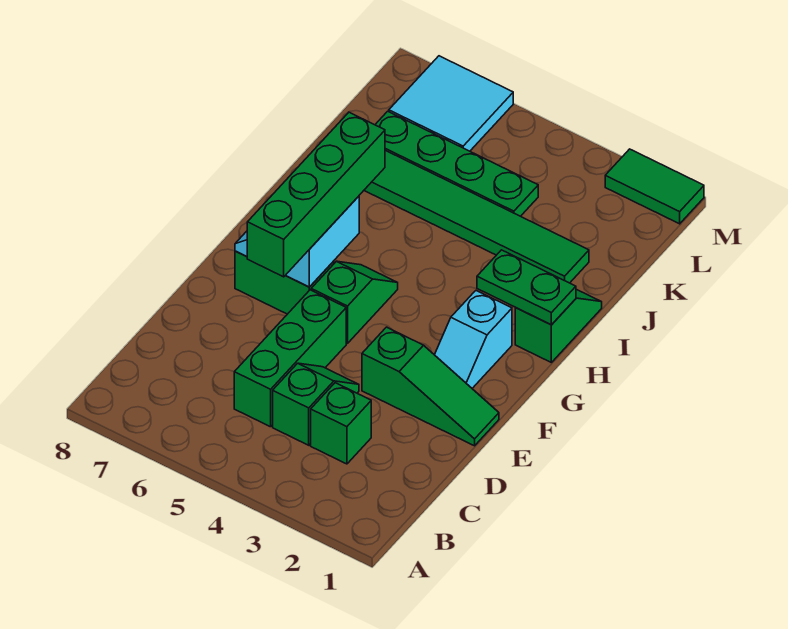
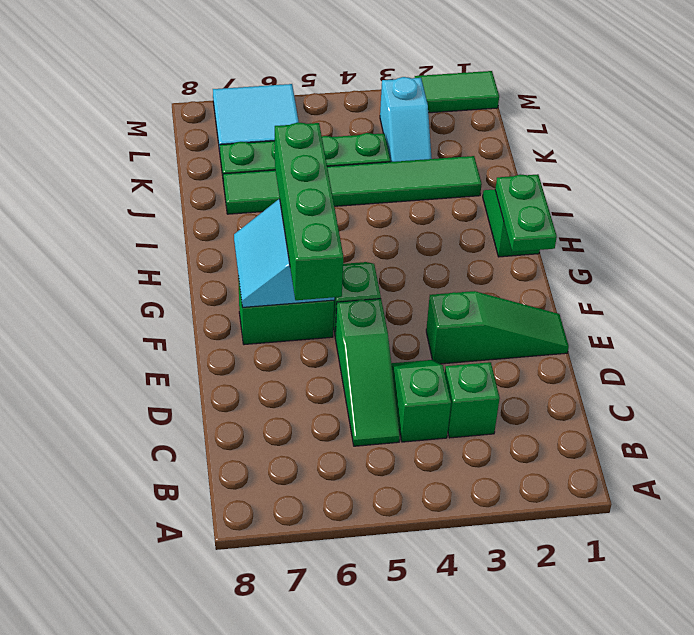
green brick C5:E5 level 1 -> green slope C5:E5 level 1 top E
cyan slope F2:G2 level 1 top G -> cyan slope K3:L3 level 1 top L
green plate H1:H2 level 2 -> green plate G1:H1 level 2

